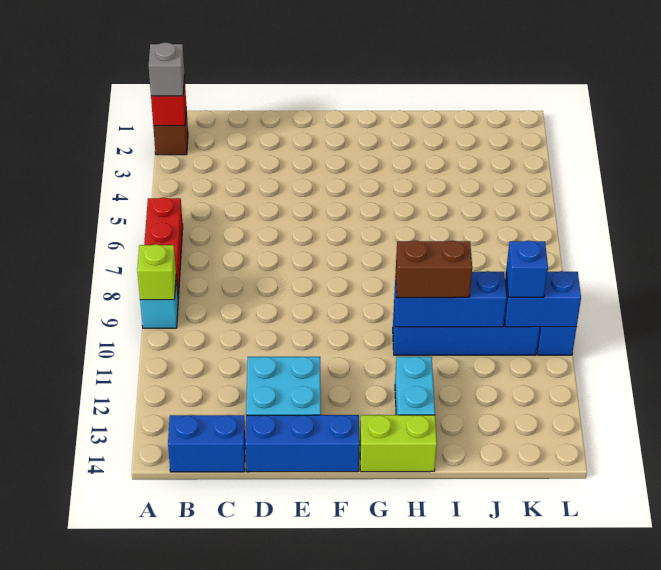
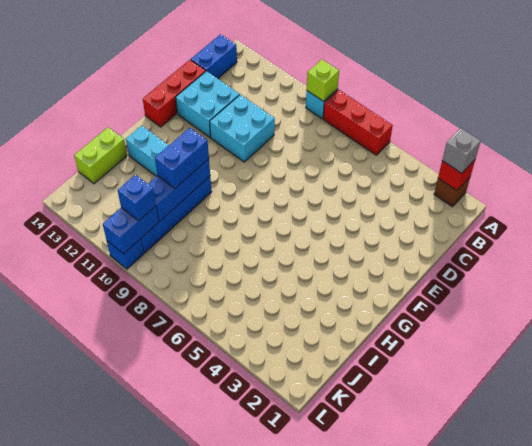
none -> cyan brick D10:E11 level 1
blue brick D14:F14 level 1 -> red brick D14:F14 level 1
lime brick G14:H14 level 1 -> lime brick I14:J14 level 1
brown brick H10:I10 level 3 -> blue brick H10:I10 level 3

